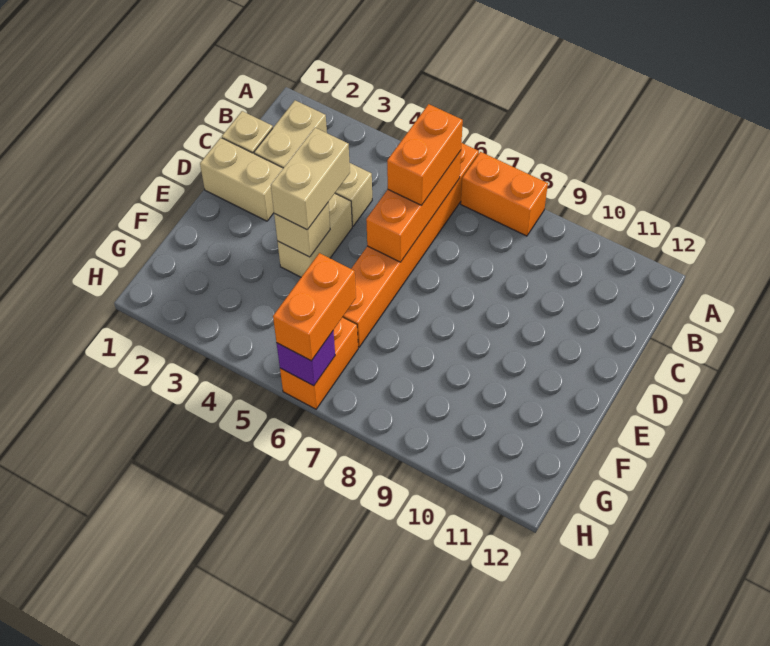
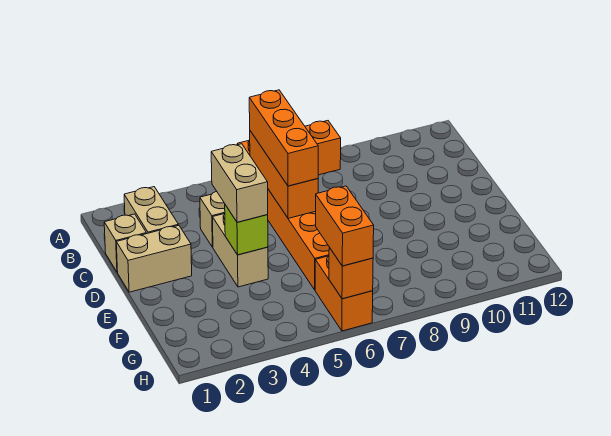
orange brick B6:C6 level 3 -> orange brick B6:D6 level 3
tan brick E4 level 2 -> lime brick E4 level 2
purple brick H6 level 2 -> orange brick H6 level 2

